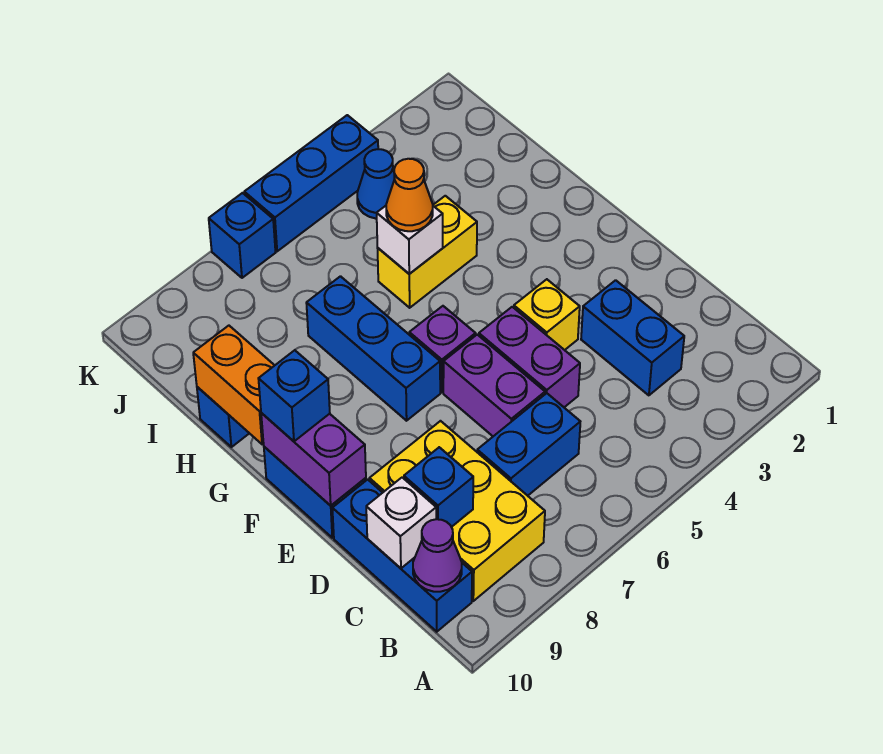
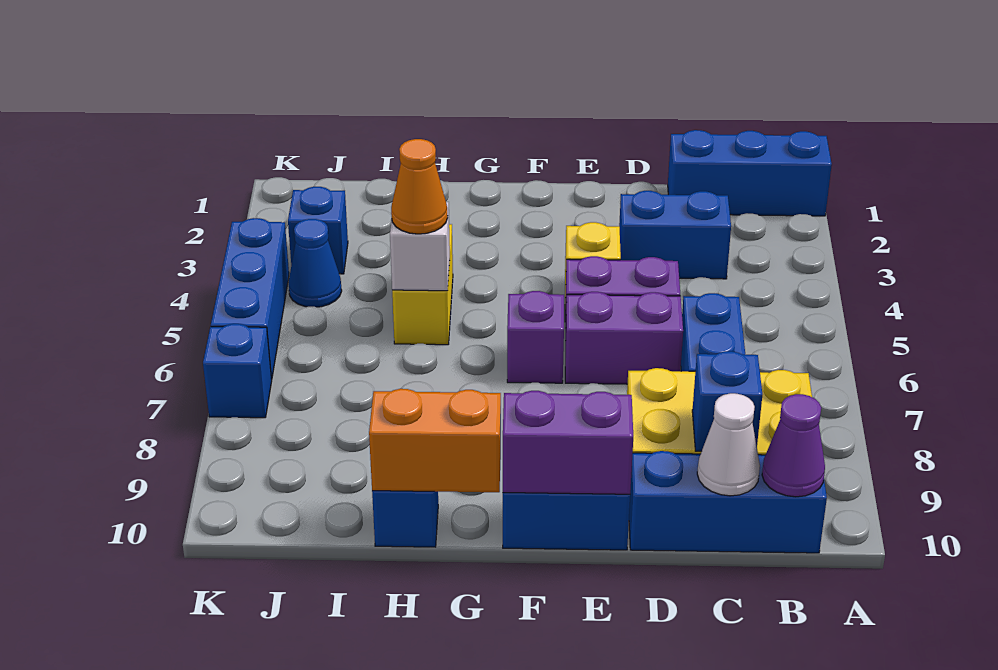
white brick C10 level 2 -> white cone C10 level 2
blue brick F7:H7 level 1 -> blue brick A1:C1 level 1
blue brick F10 level 3 -> blue brick J3 level 1

